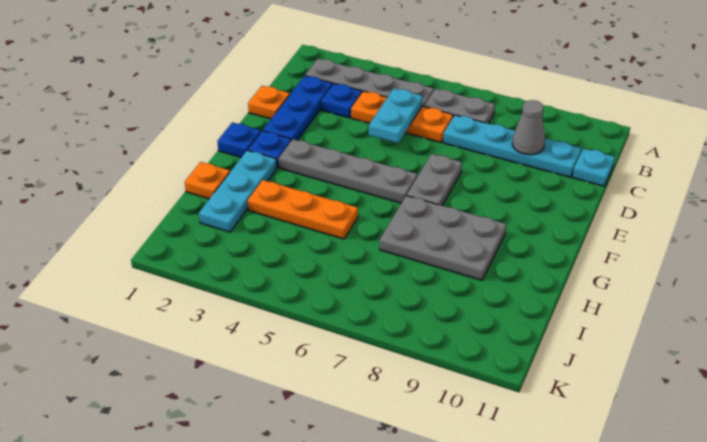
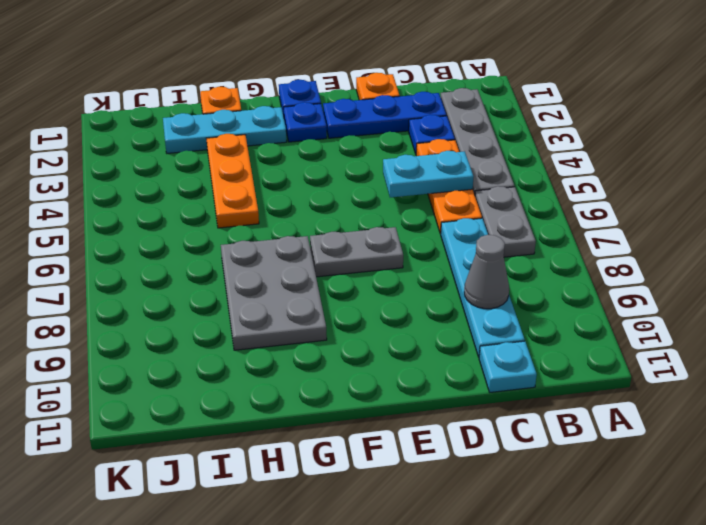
grey plate F3:F6 level 1 -> none

